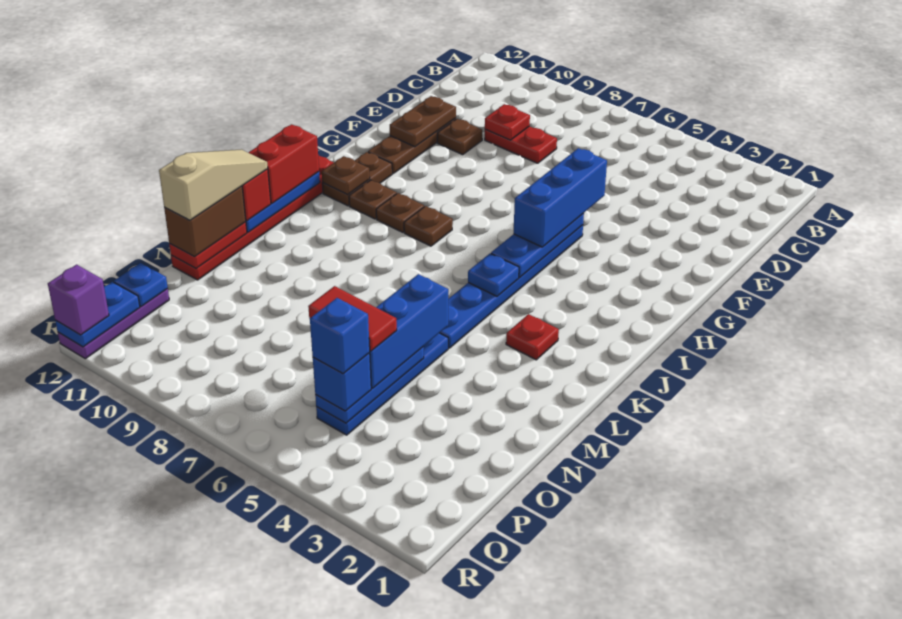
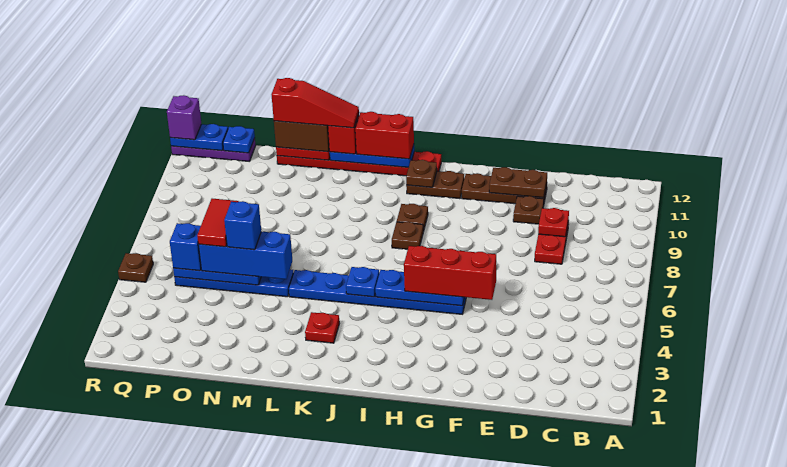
blue brick F5:H5 level 3 -> red brick F5:H5 level 3
brown plate I10 level 1 -> brown plate R5 level 1
tan slope L12:N12 level 4 top N -> red slope L12:N12 level 4 top N
blue brick P5 level 4 -> blue brick N5 level 4

